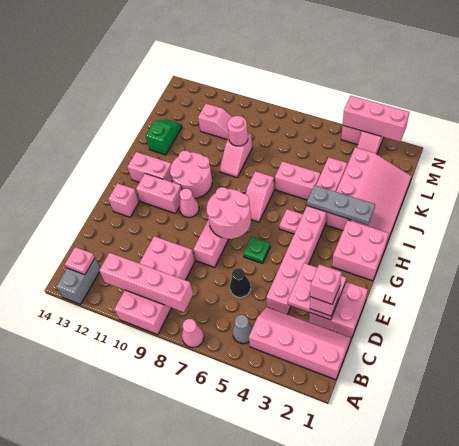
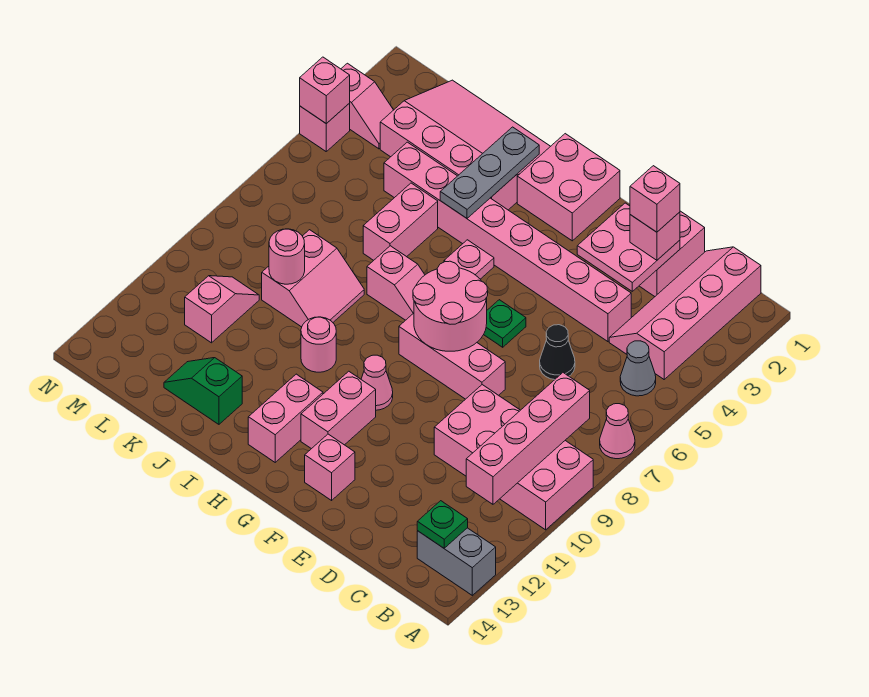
pink plate B13 level 2 -> green plate B13 level 2
pink round brick H10:I11 level 1 -> pink round brick I10 level 1
pink slope J9:K9 level 1 top K -> pink slope J8:K9 level 1 top K
pink brick N2:N4 level 2 -> pink brick N4 level 2

